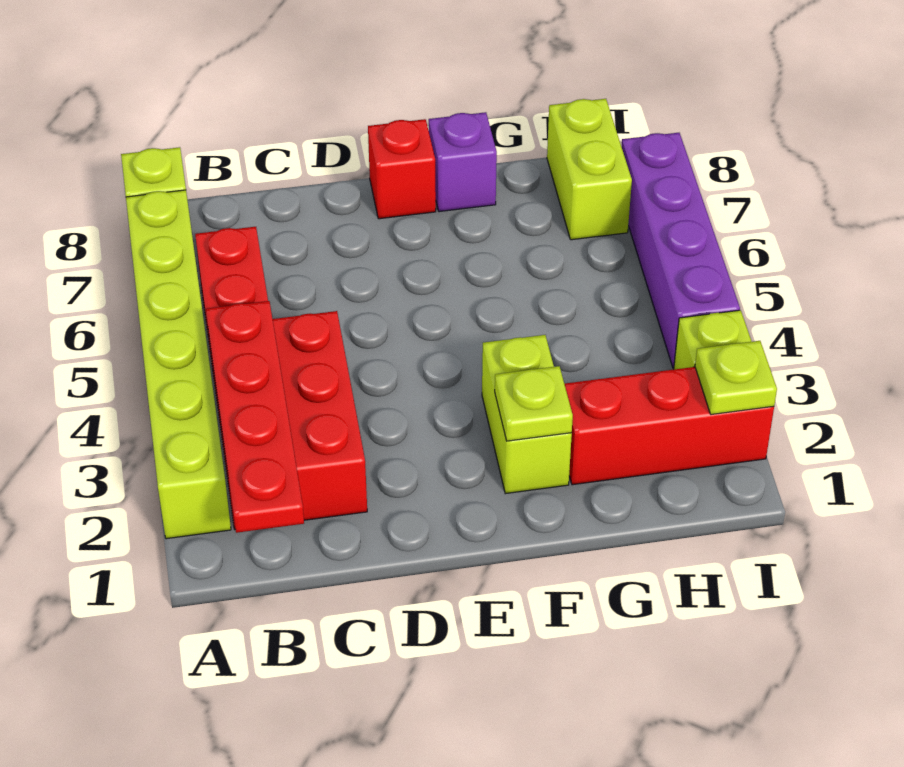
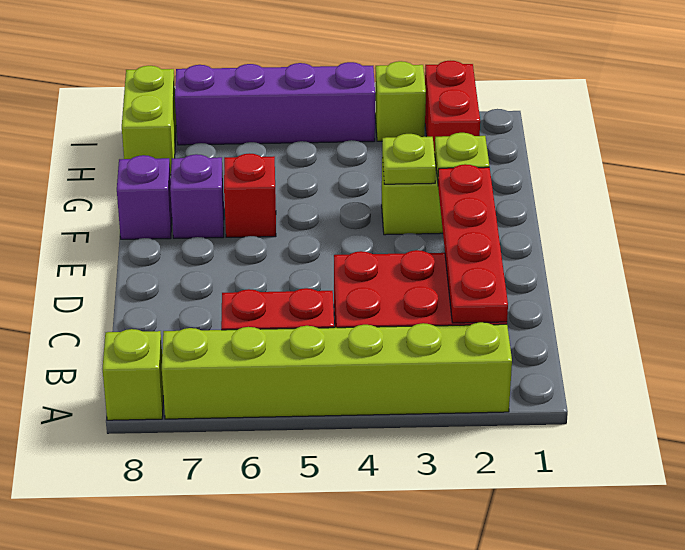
red plate B1:B4 level 2 -> red plate B2:E2 level 2
red brick E8 level 1 -> red brick F6 level 1
none -> purple brick F7 level 1
red brick G2:I2 level 1 -> red brick H2:I2 level 1
lime brick H7:H8 level 1 -> lime brick H8:I8 level 1
lime plate I2 level 2 -> lime plate F3 level 2

